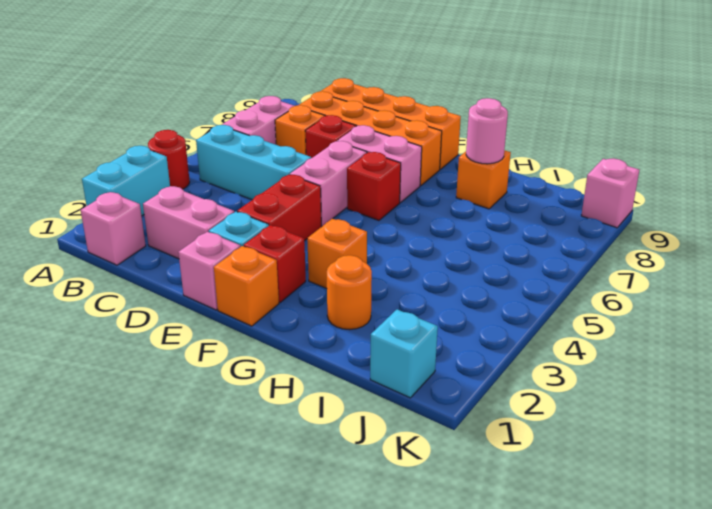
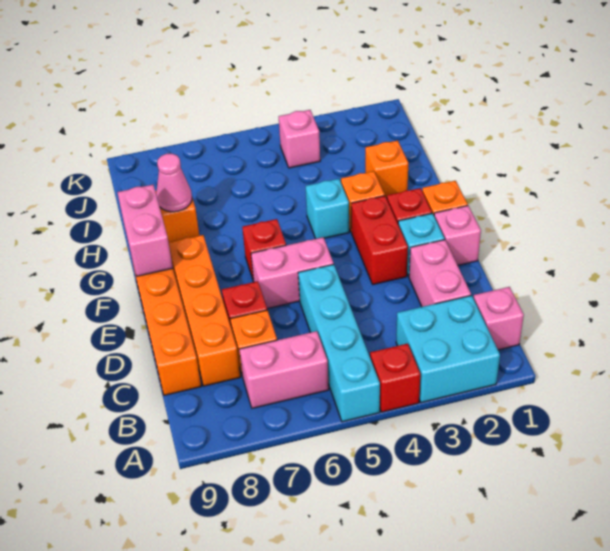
cyan brick A2:A3 level 1 -> cyan brick A2:B3 level 1
red round brick A4 level 1 -> red brick A4 level 1
cyan brick B5:D5 level 1 -> cyan brick A5:D5 level 1
red brick E3:E4 level 1 -> red brick E3:F3 level 1
pink brick E7:F7 level 1 -> pink brick F9:G9 level 2
orange round brick H2 level 1 -> orange brick H2 level 1
pink round brick H8 level 2 -> pink cone H8 level 2
cyan brick J1 level 1 -> cyan brick G4 level 1
pink brick K9 level 1 -> pink brick J4 level 1

